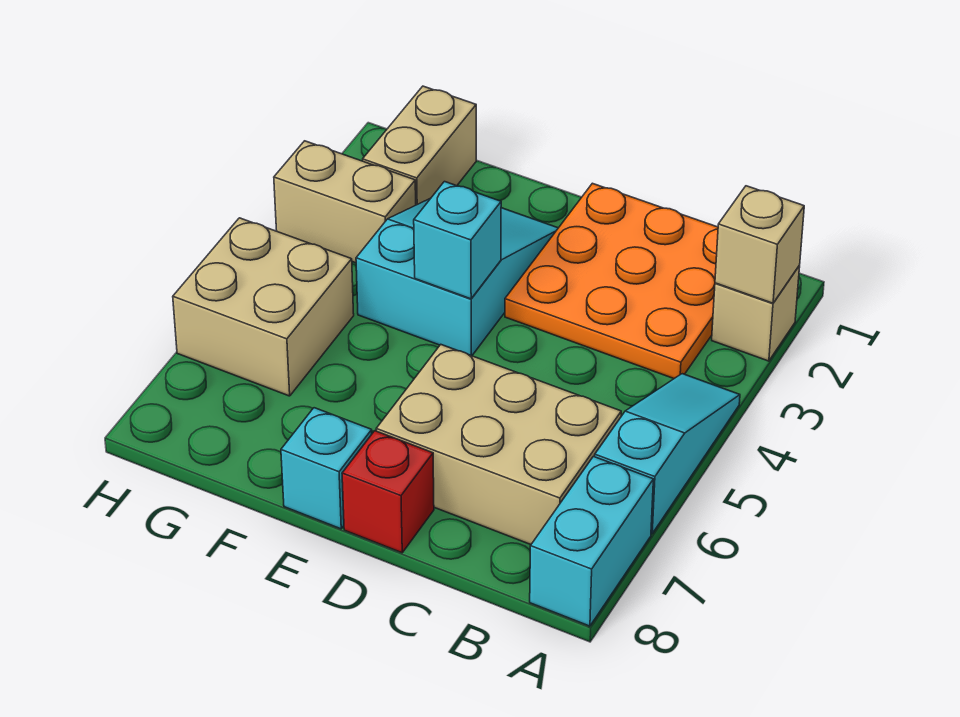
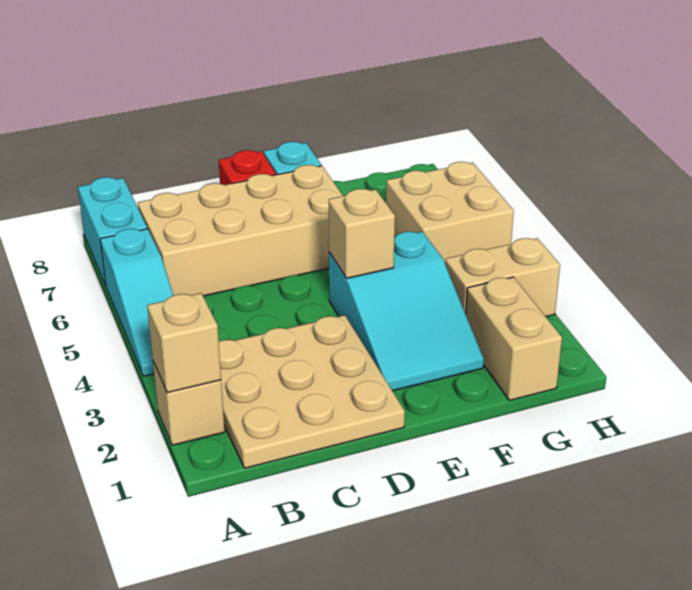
orange plate B1:D3 level 1 -> tan plate B1:D3 level 1
tan brick B6:D7 level 1 -> tan brick B6:E7 level 1
cyan brick E4 level 2 -> tan brick E4 level 2

